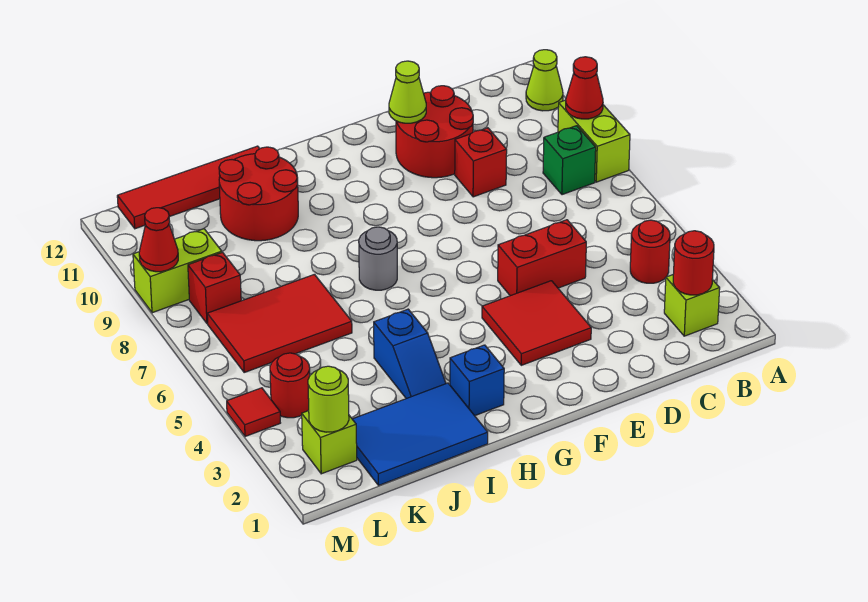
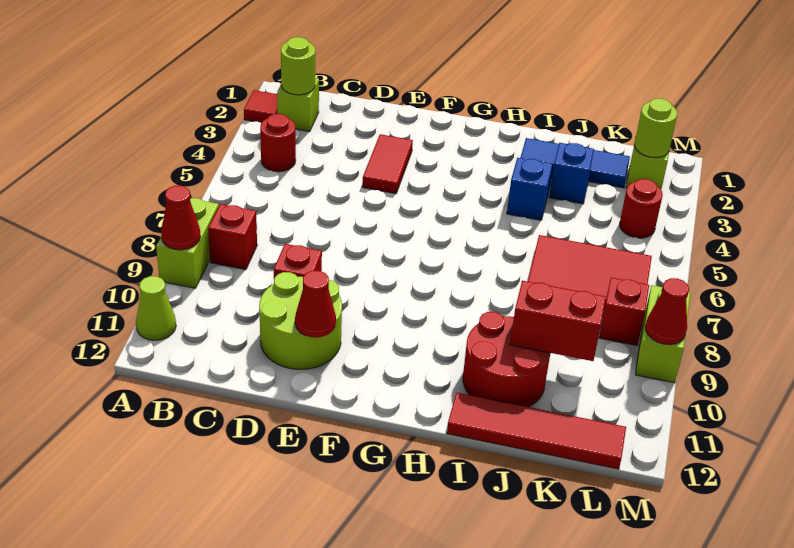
red round brick B2 level 2 -> lime round brick B2 level 2
green brick B8 level 1 -> red brick B8 level 1
red brick D5:E5 level 1 -> red brick J10:K10 level 2
red round brick D10:E11 level 1 -> lime round brick D10:E11 level 1
red tile E3:F4 level 1 -> red tile E3:E4 level 1
lime cone E11 level 2 -> red cone E11 level 2
blue brick H2 level 1 -> blue brick J3 level 1
grey round brick H7 level 1 -> none
blue tile I1:K2 level 1 -> blue tile I2:K2 level 1
lime brick L9:M9 level 1 -> lime brick M8:M9 level 1
red tile M4 level 1 -> red tile A2 level 1

